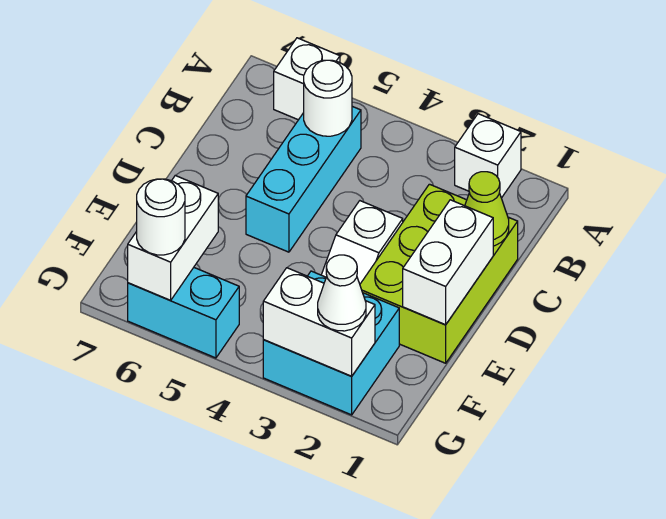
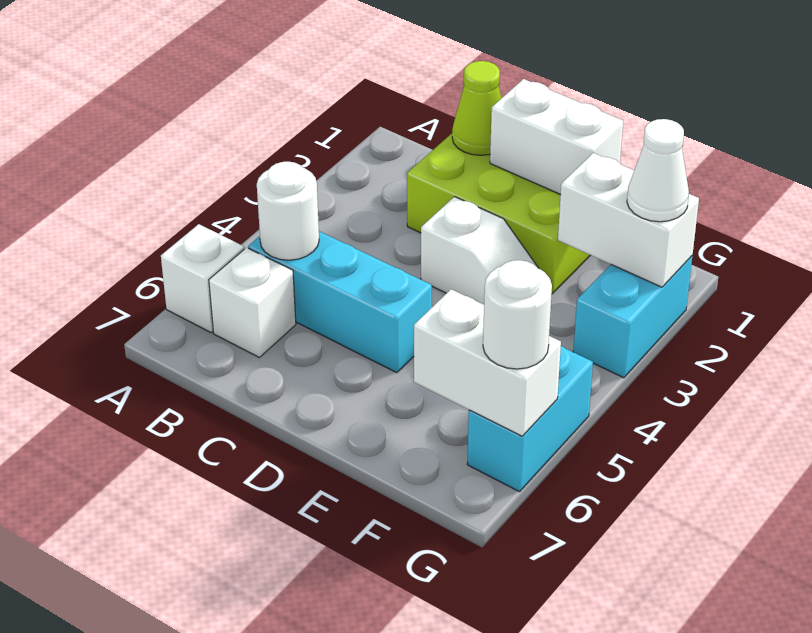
white brick A2 level 1 -> white brick B6 level 1
cyan brick F2:G3 level 1 -> cyan brick G2:G3 level 1
white brick G2:G3 level 2 -> white brick F2:G2 level 2

